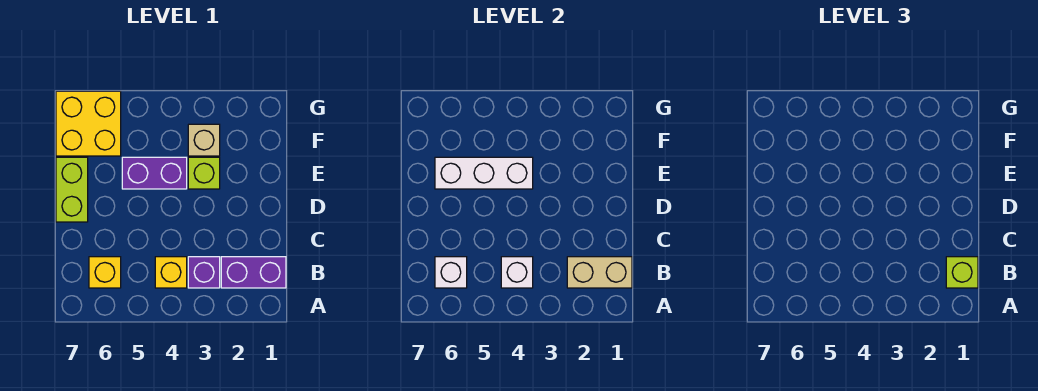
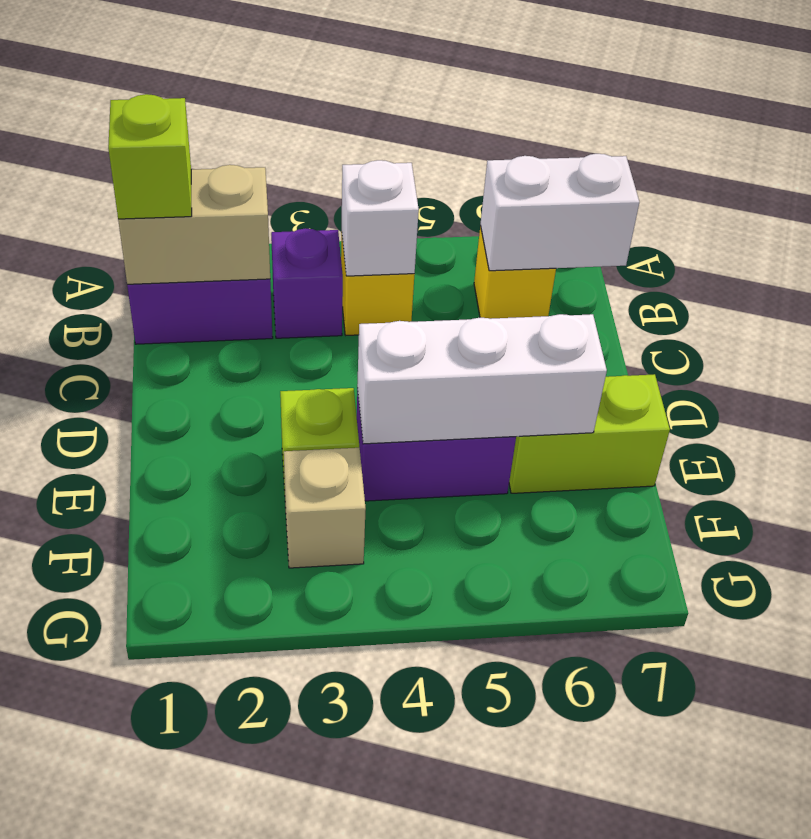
white brick B6 level 2 -> white brick B6:B7 level 2
lime brick D7:E7 level 1 -> lime brick E6:E7 level 1
yellow brick F6:G7 level 1 -> none

